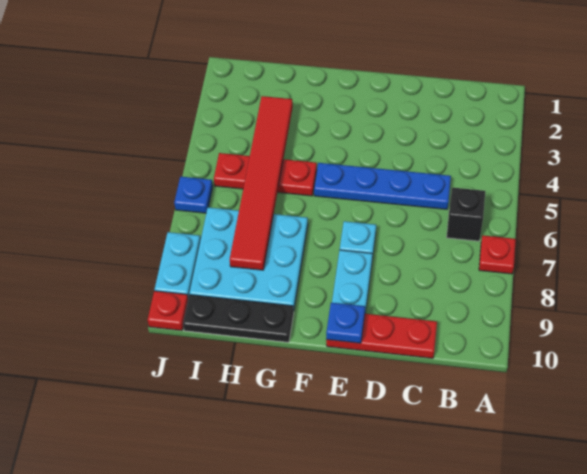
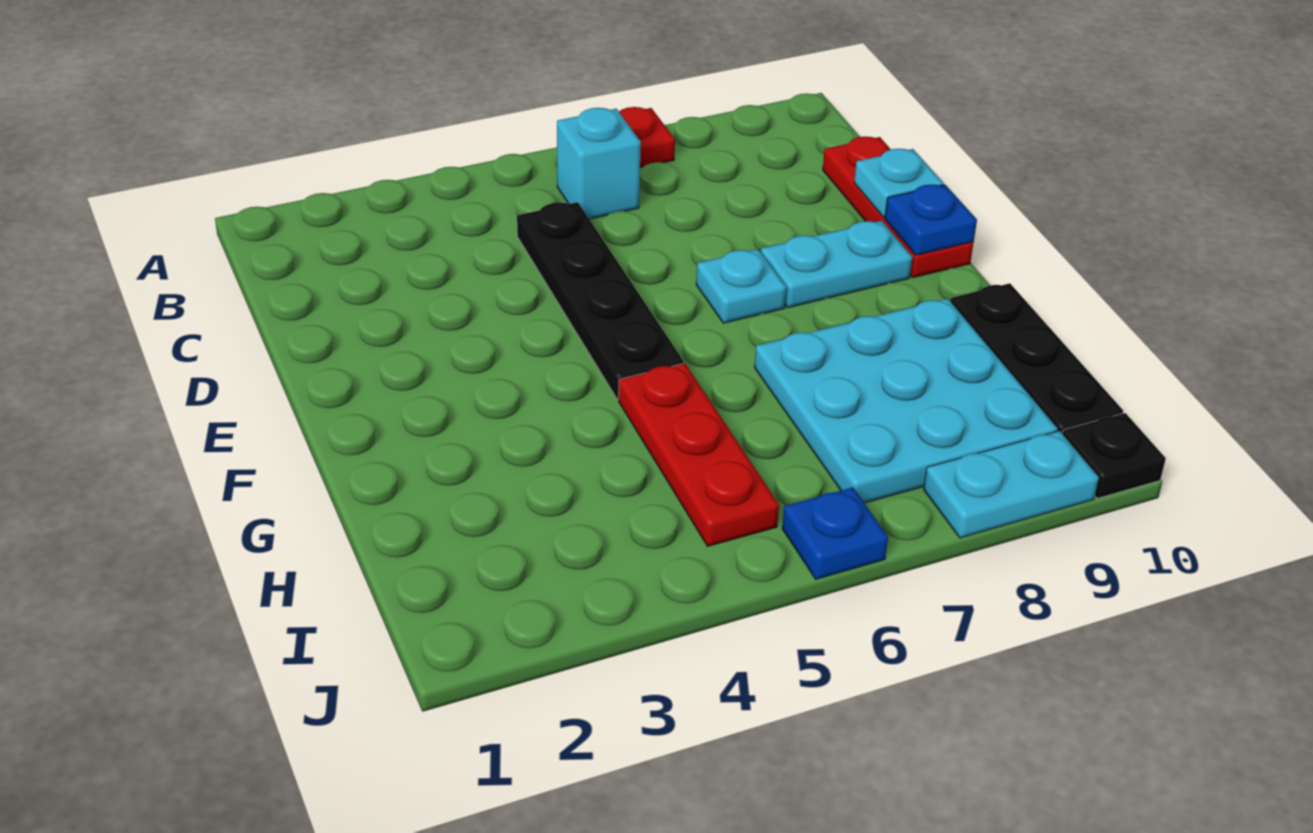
black brick B6 level 1 -> cyan brick B6 level 1
blue plate C5:F5 level 1 -> black plate C5:F5 level 1
none -> cyan plate D10 level 2
red tile H3:H8 level 2 -> none
red plate J10 level 1 -> black plate J10 level 1

